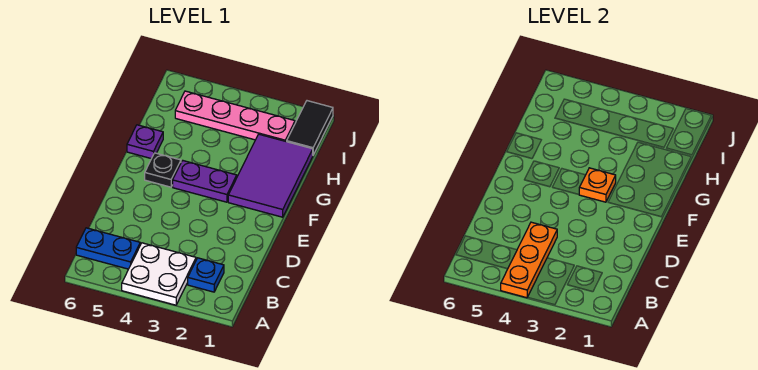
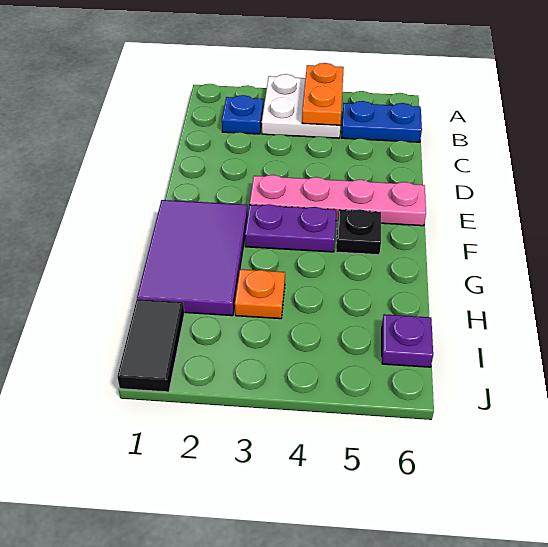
orange plate A4:C4 level 2 -> orange plate A4:B4 level 2
orange plate F3 level 2 -> orange plate H3 level 1
purple plate G6 level 1 -> purple plate I6 level 1
pink plate I2:I5 level 1 -> pink plate E3:E6 level 1

